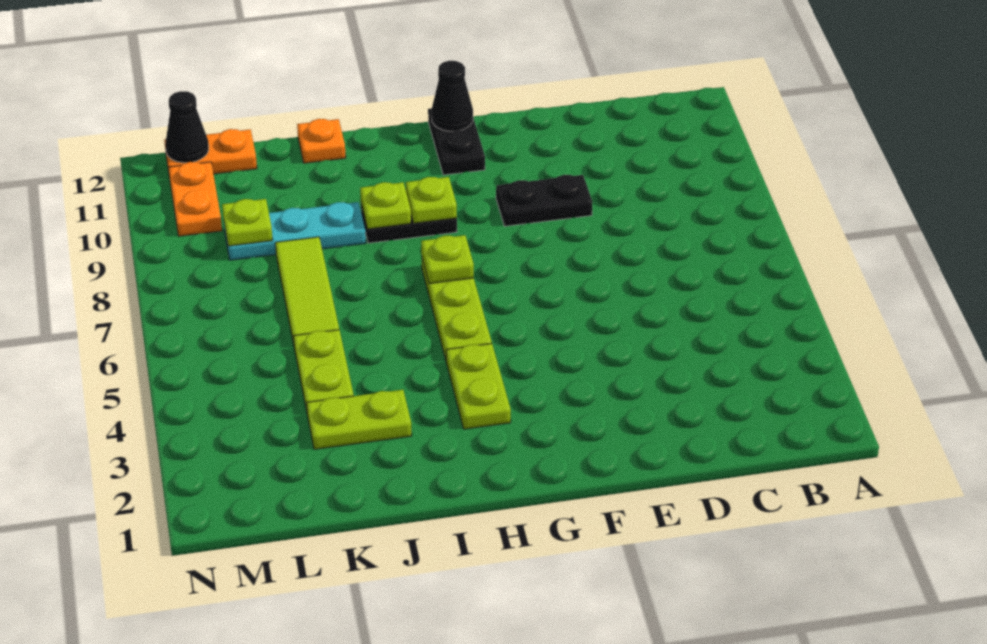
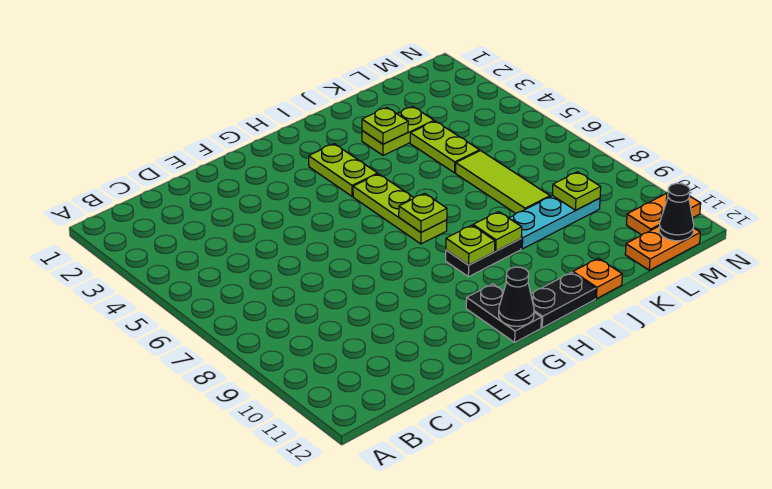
black plate E9:F9 level 1 -> black plate H12:I12 level 1
none -> lime plate J3 level 2
orange plate M10:M11 level 1 -> orange plate M11:N11 level 1

